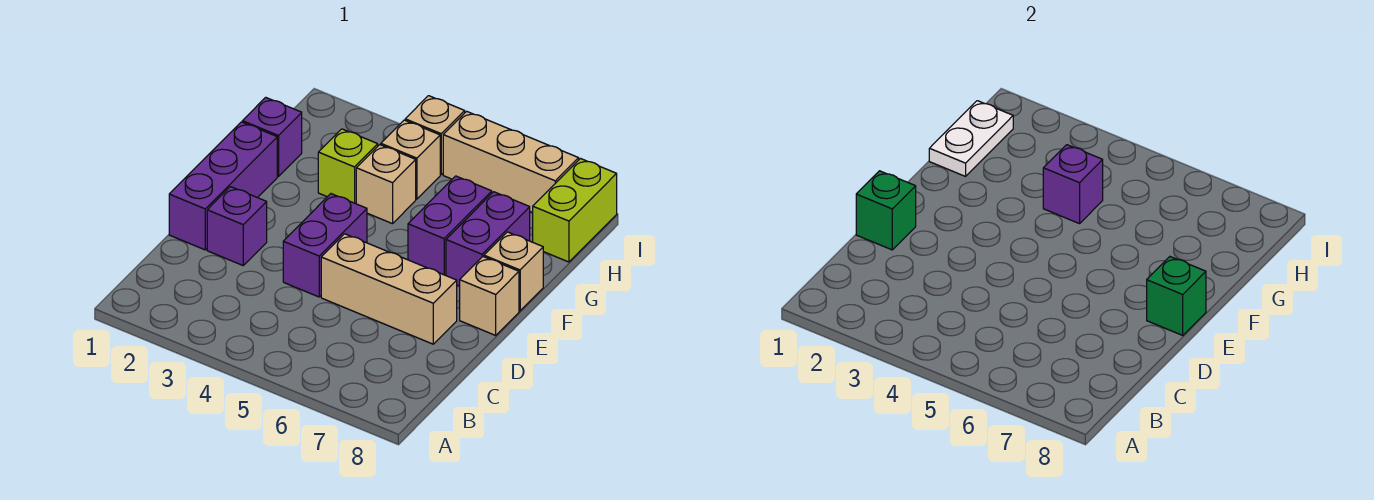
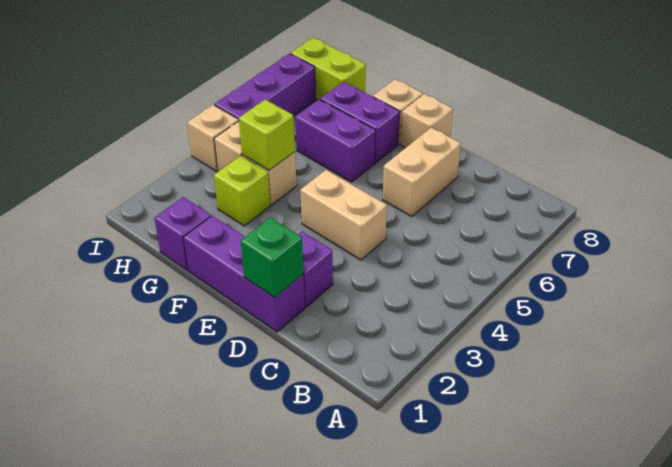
purple brick D4:E4 level 1 -> tan brick D4:E4 level 1
tan brick D5:D7 level 1 -> tan brick D6:D7 level 1
green brick E8 level 2 -> none
white plate G1:H1 level 2 -> none
purple brick G4 level 2 -> lime brick G4 level 2
tan brick I5:I7 level 1 -> purple brick I5:I7 level 1

